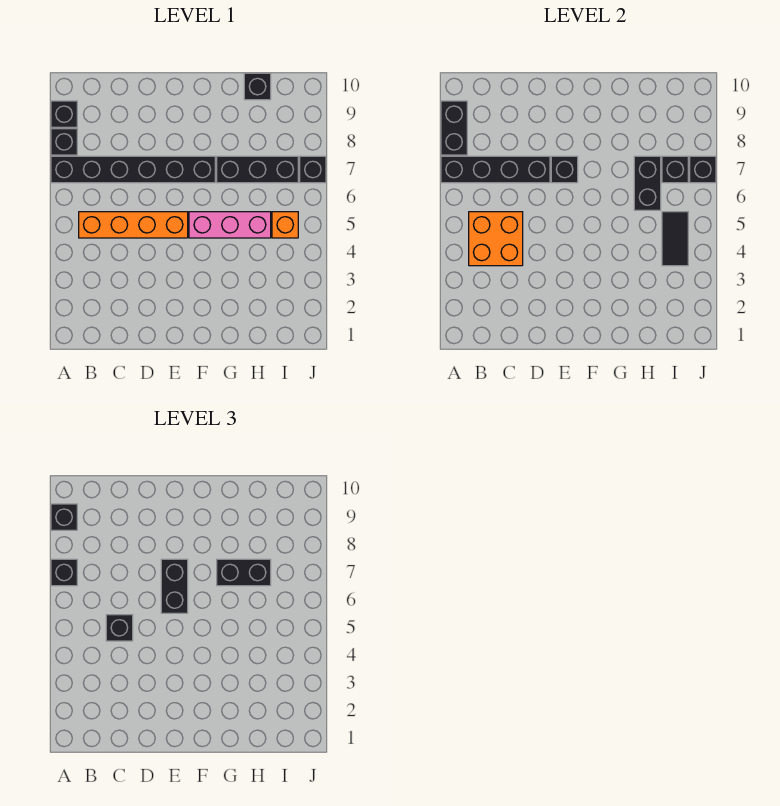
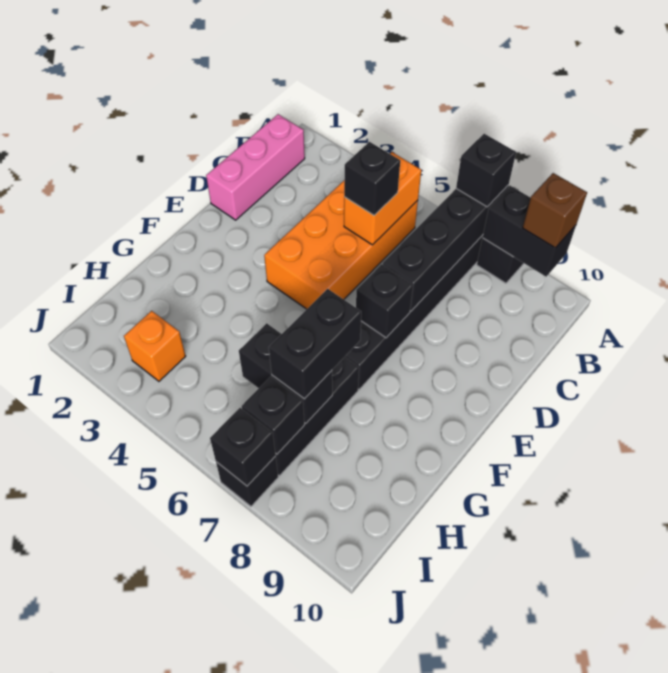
black brick A9 level 1 -> none
black brick A9 level 3 -> brown brick A9 level 3
orange brick B4:C5 level 2 -> orange brick B5:C5 level 2
orange brick B5:E5 level 1 -> orange brick B4:E5 level 1
black brick E6:E7 level 3 -> none
pink brick F5:H5 level 1 -> pink brick B1:D1 level 1
black brick H10 level 1 -> none
black tile I4:I5 level 2 -> none
orange brick I5 level 1 -> orange brick I3 level 1

